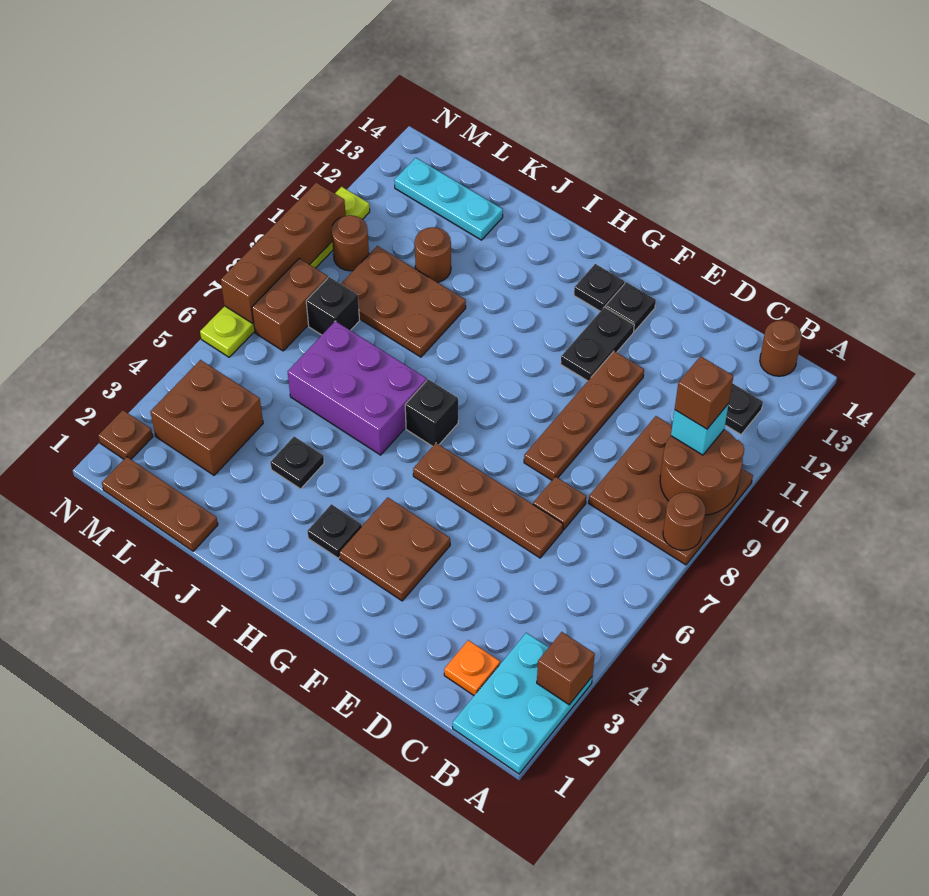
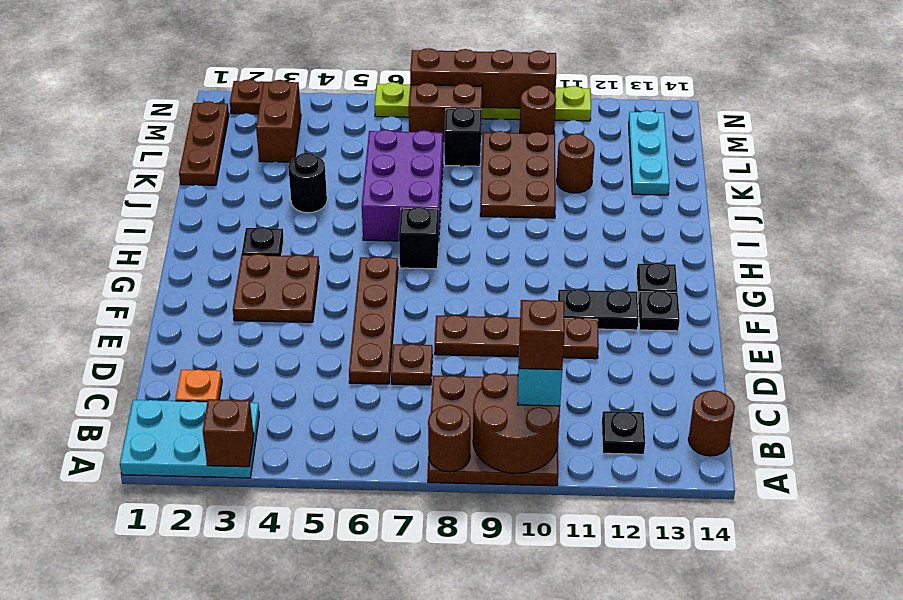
black plate J4 level 1 -> black round brick J4 level 1
brown brick L3:M4 level 1 -> brown brick L3:M3 level 1

